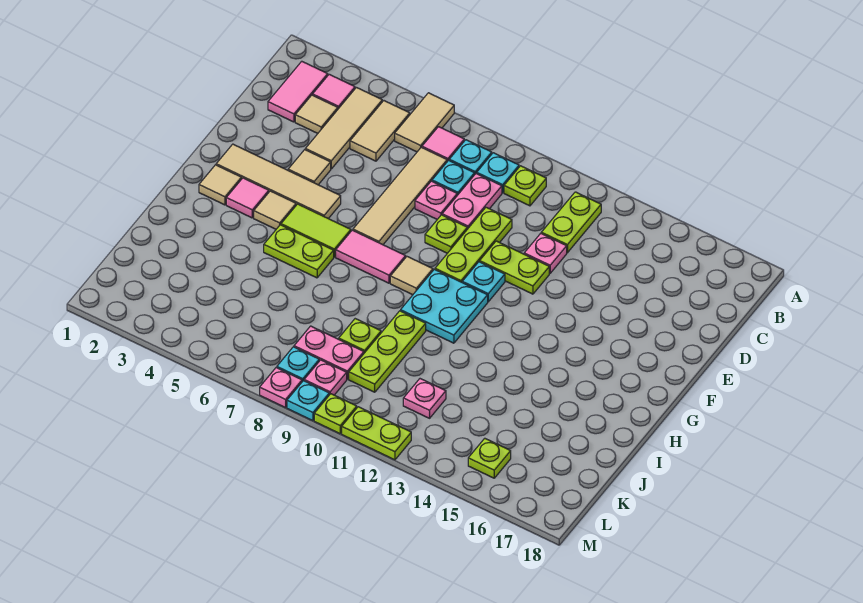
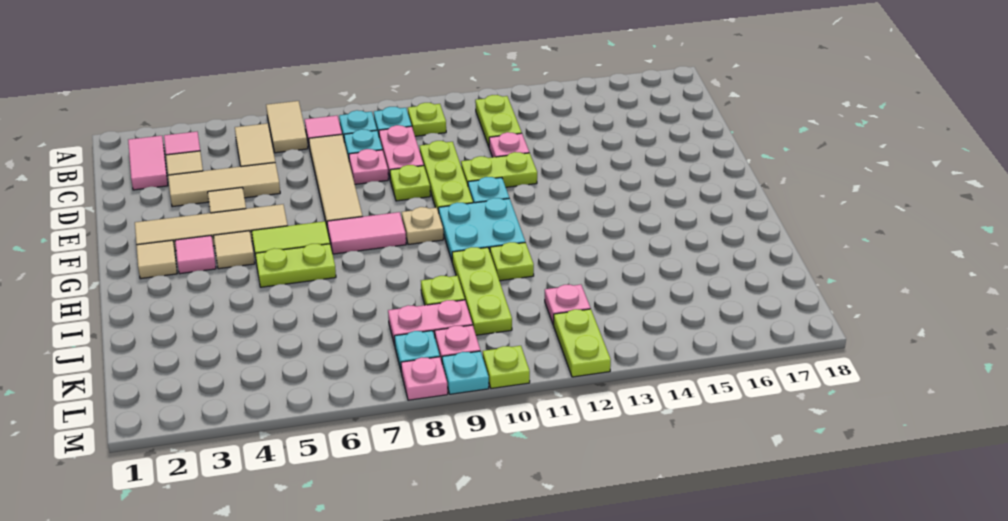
tan tile B4:D4 level 1 -> tan tile D3:D5 level 1
tan tile G9 level 1 -> tan plate G9 level 1
lime plate L15 level 1 -> lime plate I11 level 1
lime plate M11:M12 level 1 -> lime plate L12:M12 level 1

